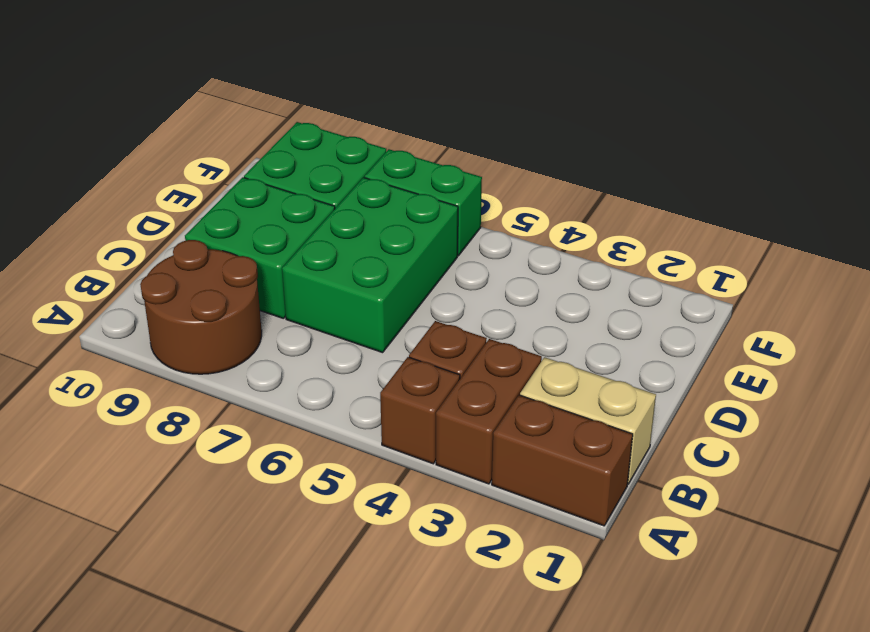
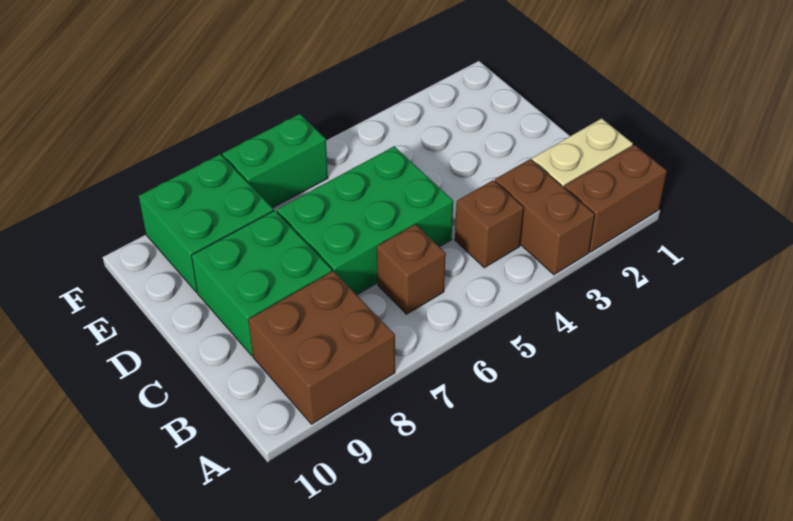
brown brick A4 level 1 -> brown brick B6 level 1
brown round brick A8:B9 level 1 -> brown brick A8:B9 level 1
green brick C6:E7 level 1 -> green brick C5:D7 level 1

